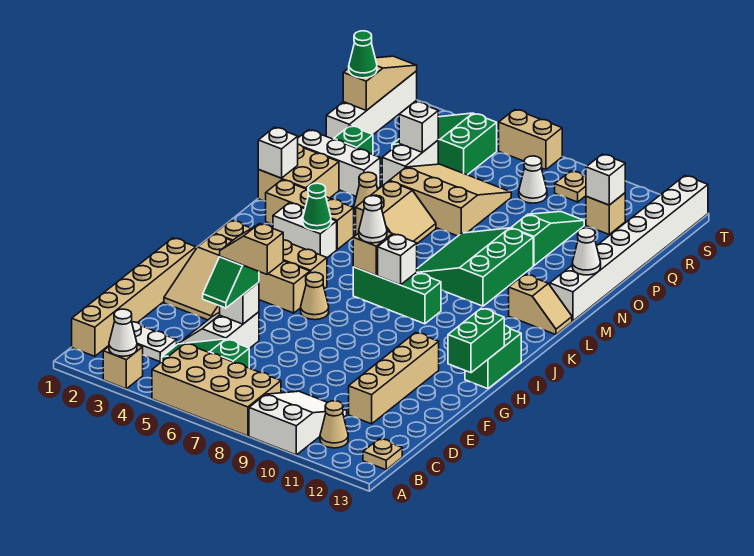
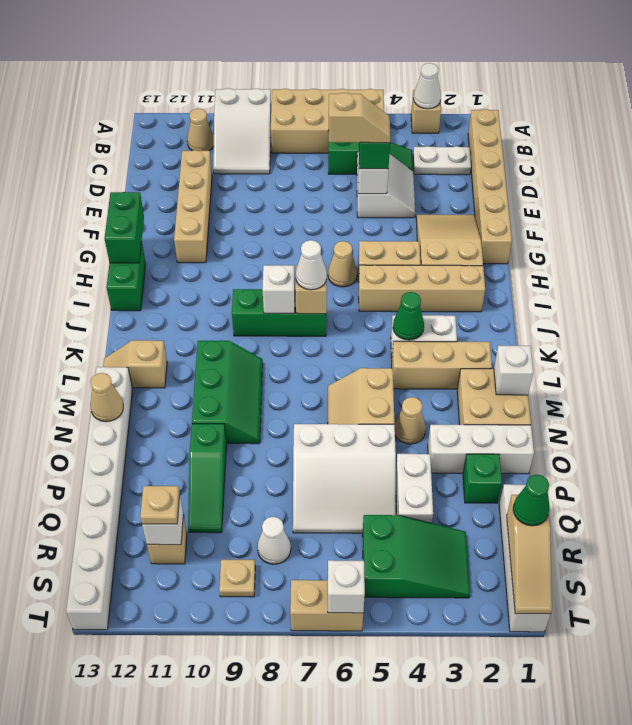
tan plate B13 level 1 -> tan plate R11 level 3
green slope L8:N10 level 1 top 10 -> green slope L9:N10 level 1 top 10
white cone N13 level 2 -> tan cone N13 level 2
tan slope O5:Q7 level 1 top O -> white slope O5:Q7 level 1 top O
white brick Q4 level 2 -> white brick T6 level 2

